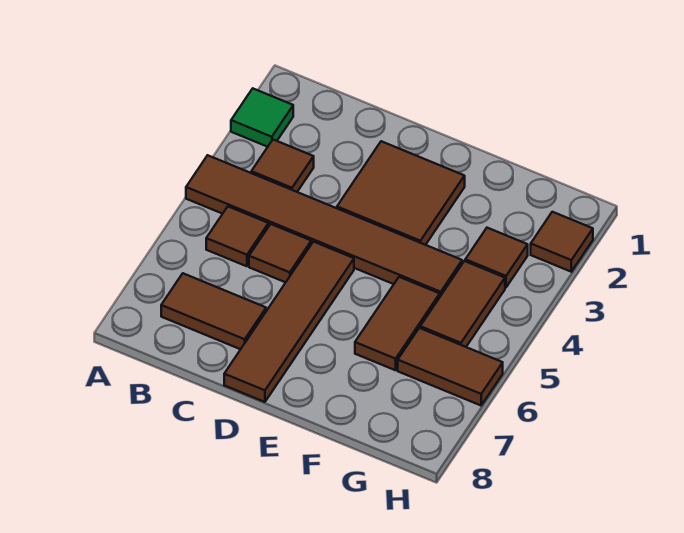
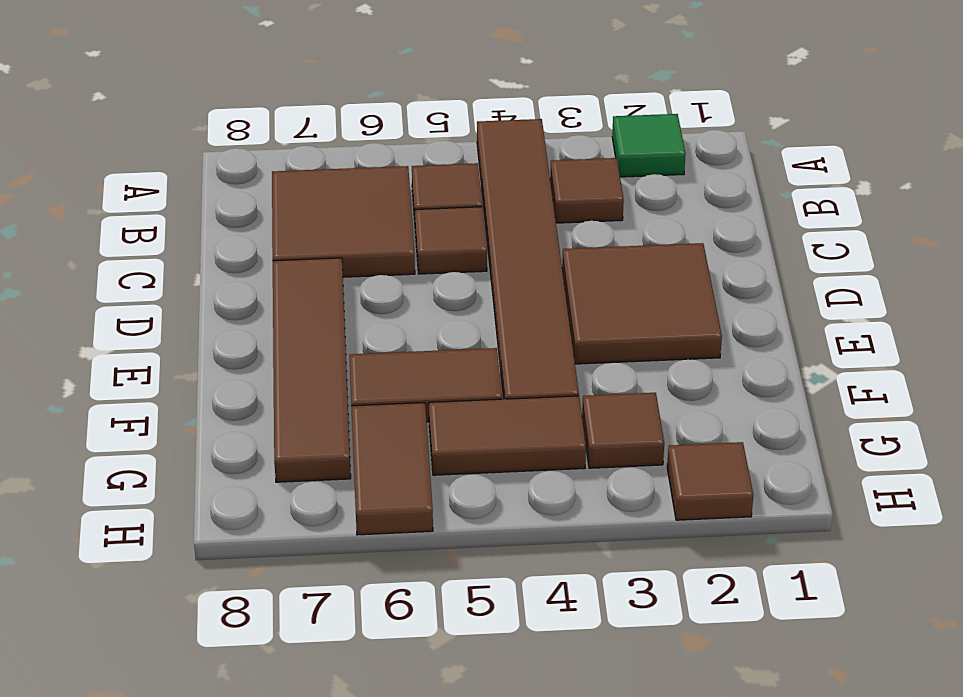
brown tile B7:C7 level 1 -> brown tile B6:C7 level 1
brown tile D5:D8 level 1 -> brown tile D7:G7 level 1

